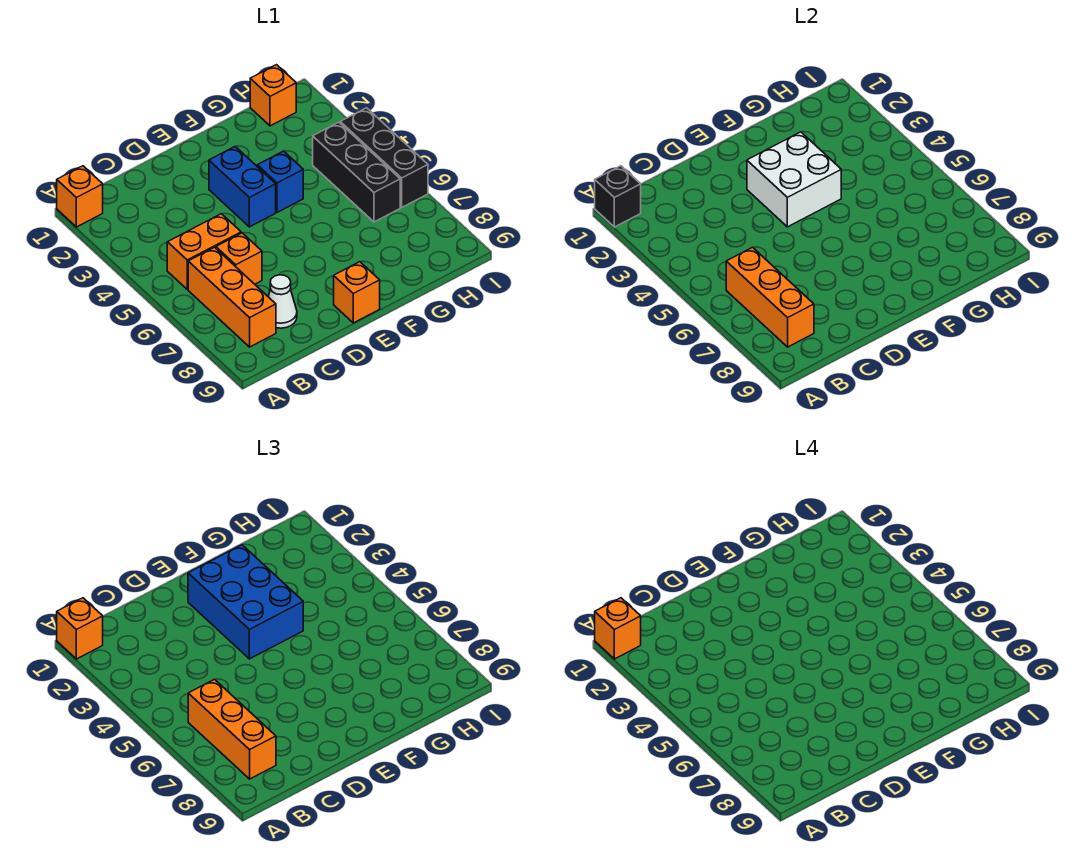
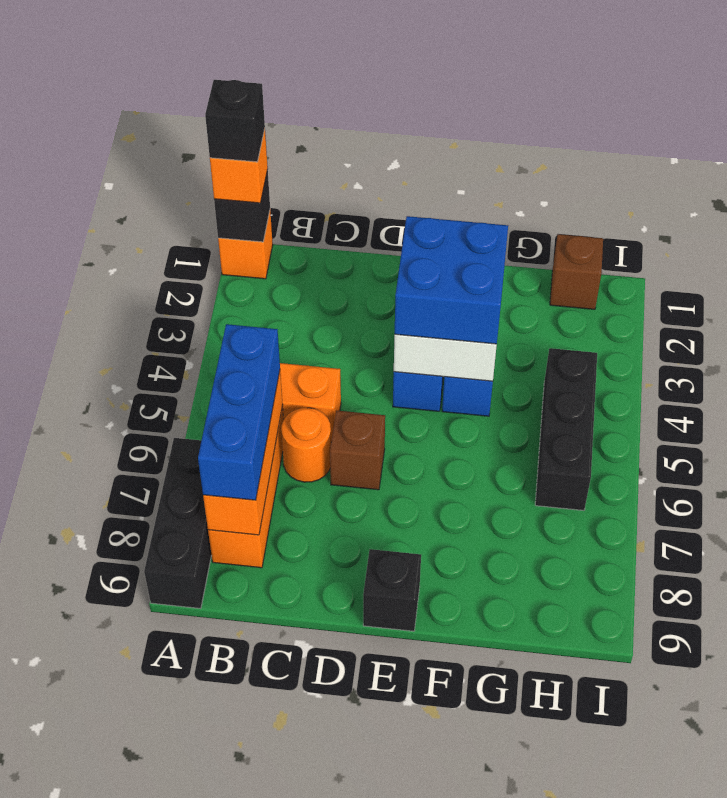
orange brick A1 level 4 -> black brick A1 level 4
orange brick B6:B8 level 3 -> blue brick B6:B8 level 3
orange brick C6 level 1 -> orange round brick C6 level 1
white cone C8 level 1 -> none
none -> brown brick D6 level 1
blue brick E2:F4 level 3 -> blue brick E3:F4 level 3
orange brick E9 level 1 -> black brick E9 level 1
orange brick H1 level 1 -> brown brick H1 level 1
black brick I4:I6 level 1 -> black brick A7:A9 level 1

